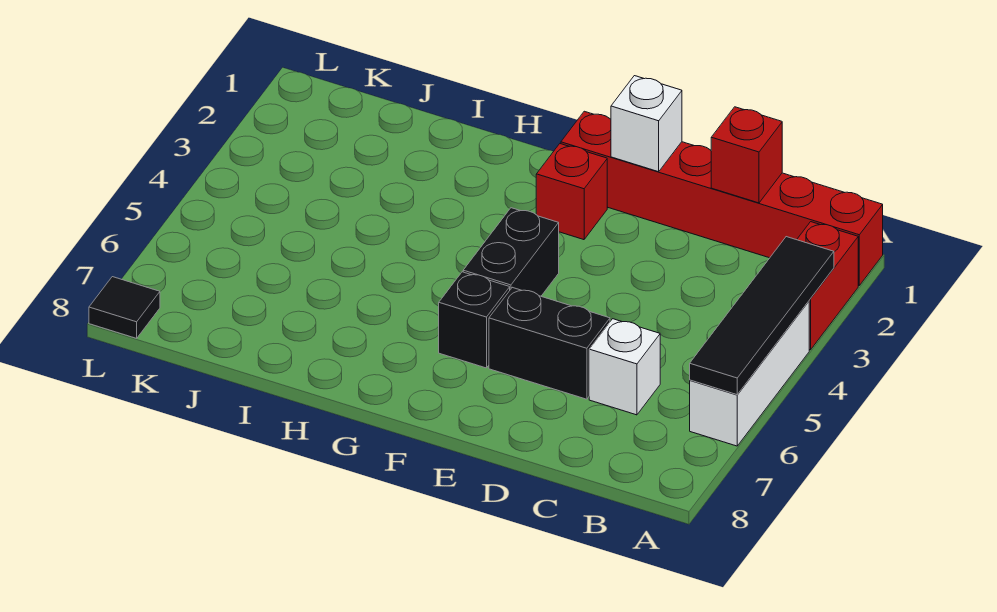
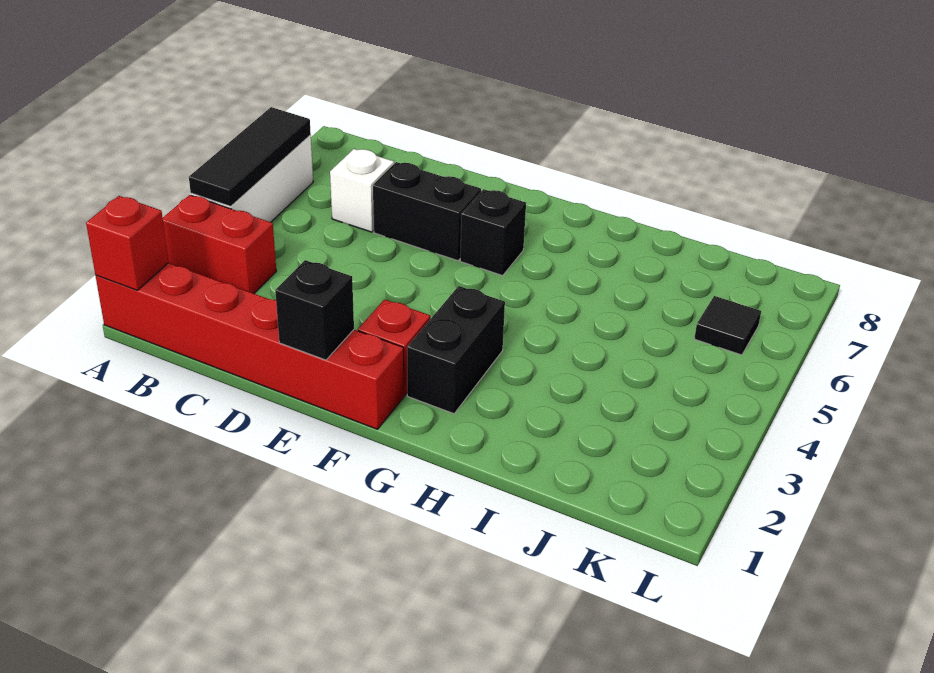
red brick A2:A3 level 1 -> red brick A3:B3 level 1
black tile A3:A6 level 2 -> black tile A4:A6 level 2
red brick C1 level 2 -> red brick A1 level 2
white brick E1 level 2 -> black brick E1 level 2
black brick F4:F5 level 1 -> black brick G2:G3 level 1
black tile L8 level 1 -> black tile K6 level 1

